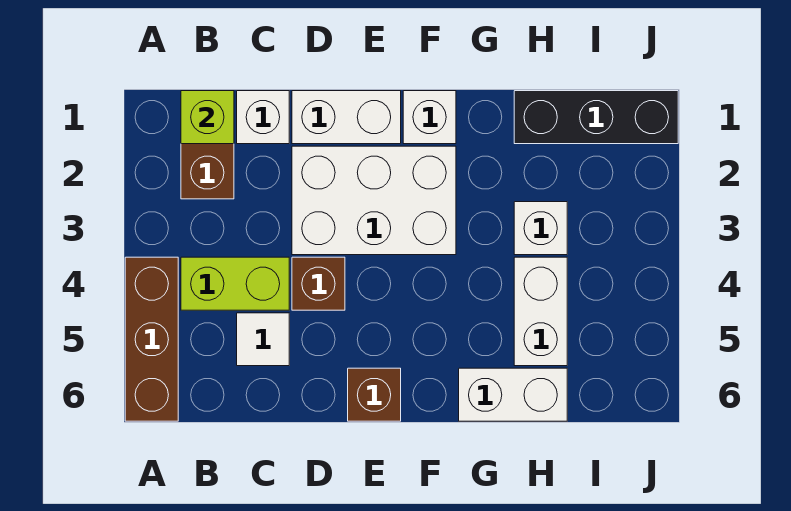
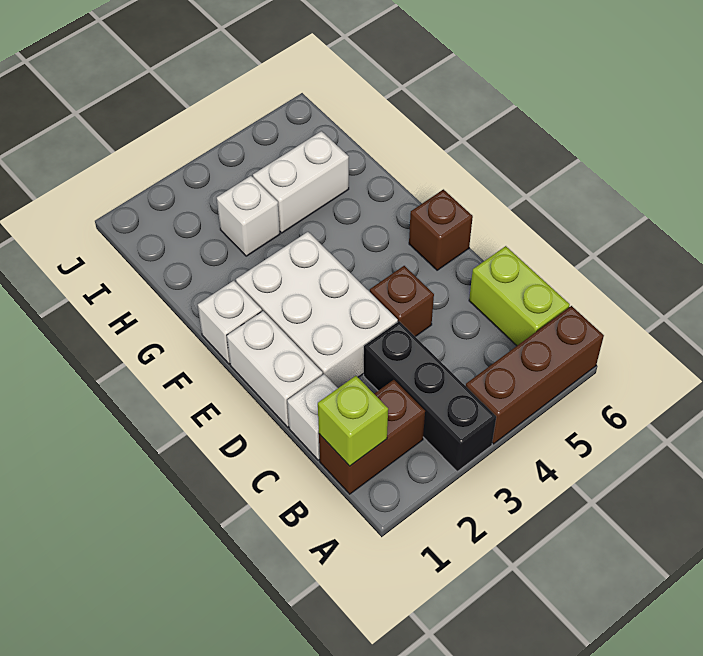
lime brick B4:C4 level 1 -> lime brick B6:C6 level 1
white tile C5 level 1 -> none
white brick G6:H6 level 1 -> none
black brick H1:J1 level 1 -> black brick A3:C3 level 1

